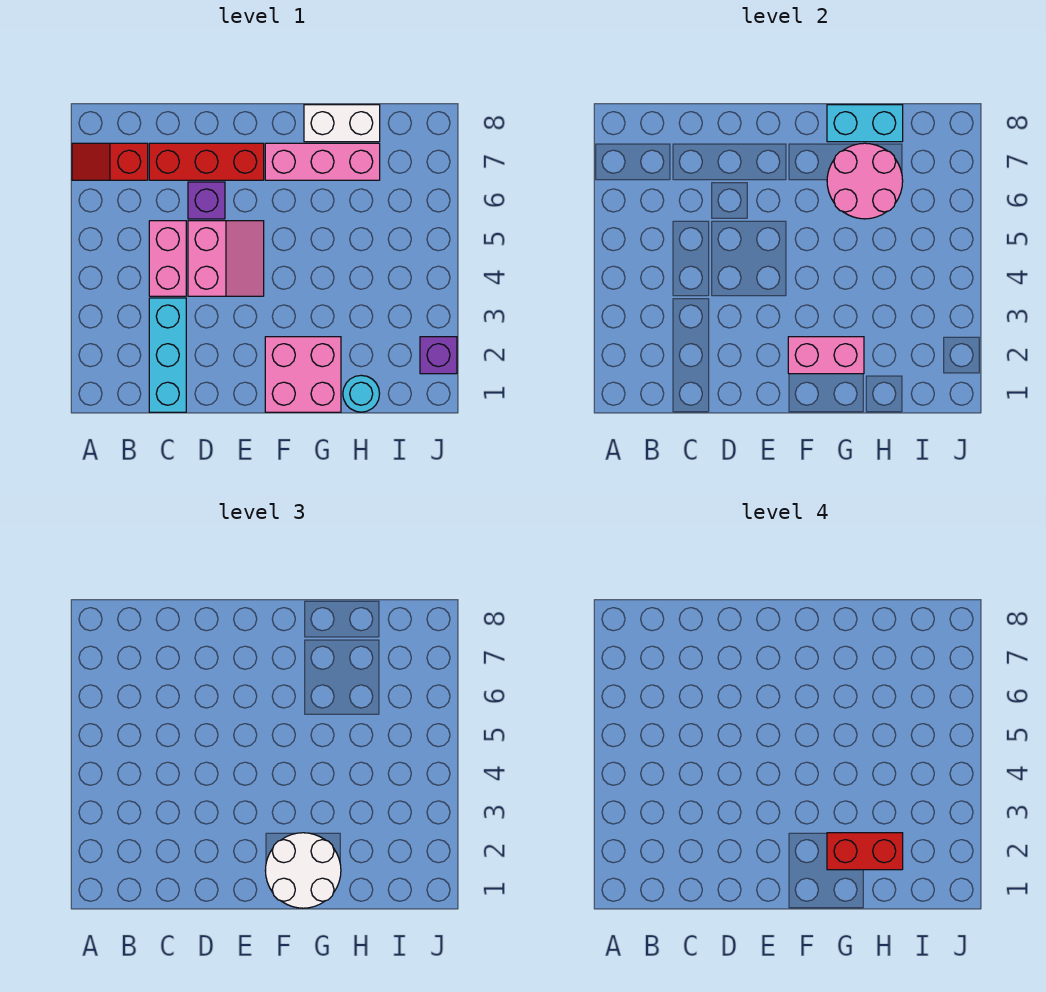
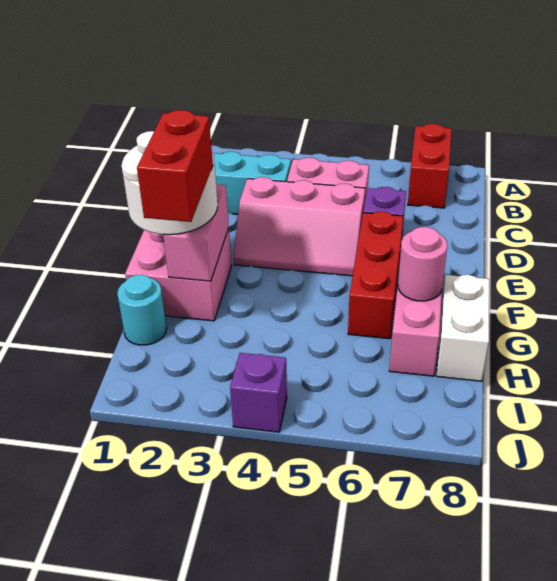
red slope A7:B7 level 1 top B -> red brick A7:B7 level 1
red brick C7:E7 level 1 -> red brick E6:G6 level 1
pink slope D4:E5 level 1 top D -> pink slope D3:E5 level 1 top D
pink round brick G6:H7 level 2 -> pink round brick G7 level 2
cyan brick G8:H8 level 2 -> none
purple brick J2 level 1 -> purple brick J4 level 1

